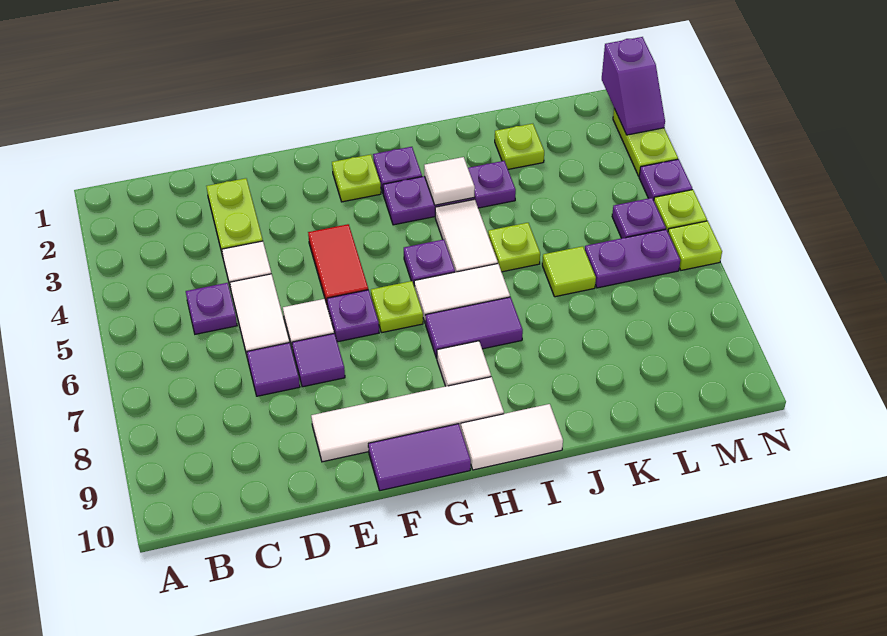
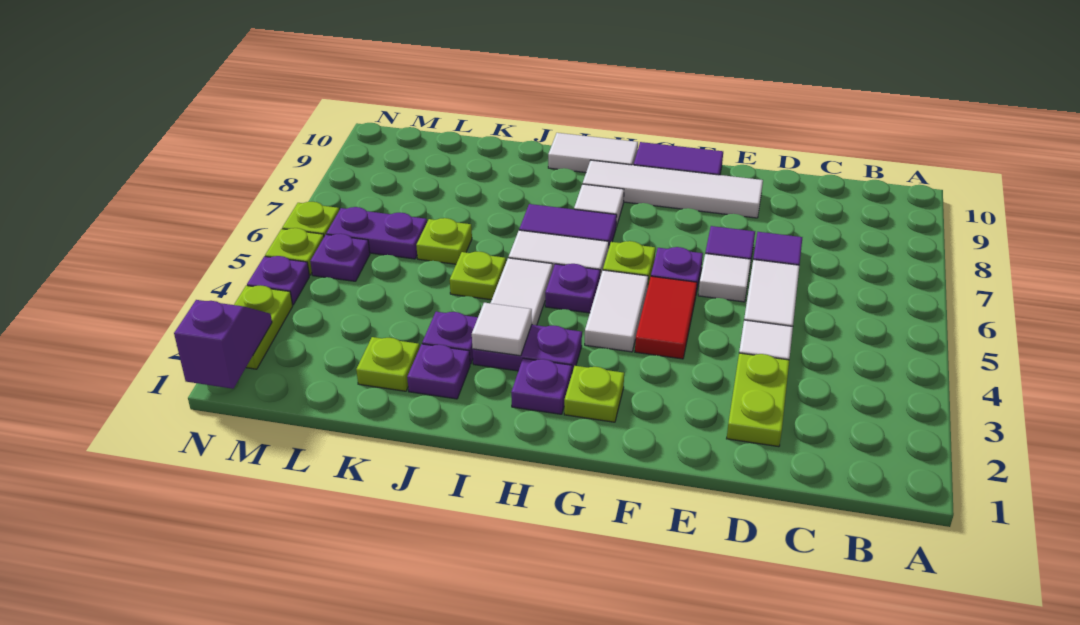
purple plate C5 level 1 -> purple plate J2 level 1
none -> white tile G4:G5 level 1
lime tile K6 level 1 -> lime plate K6 level 1

